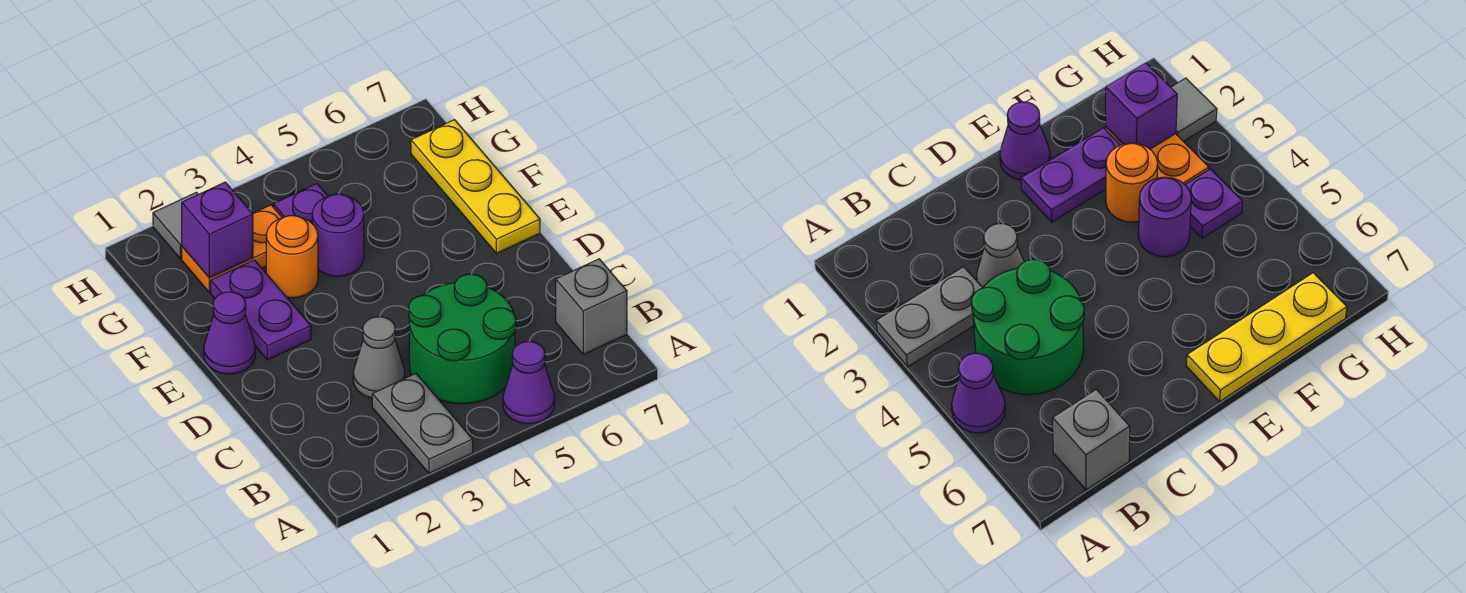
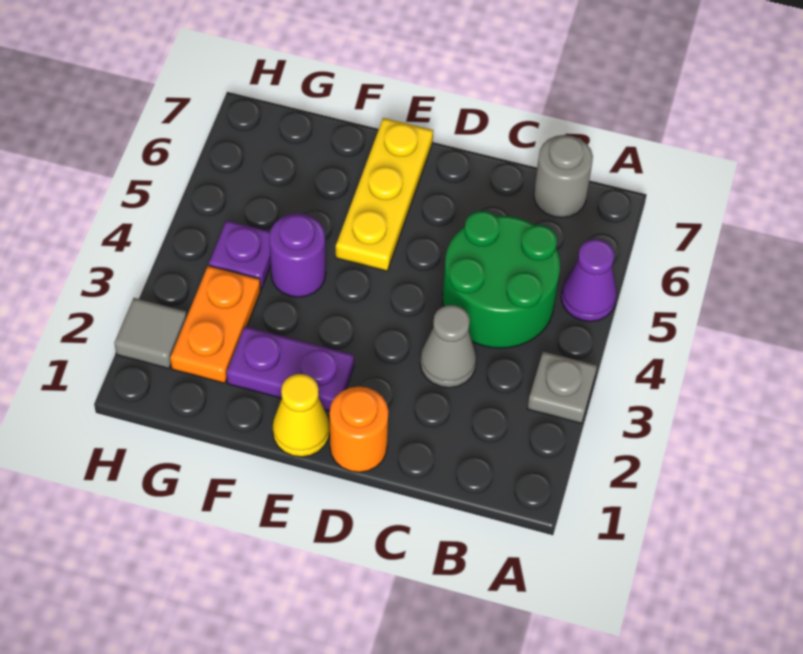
grey plate A3:B3 level 1 -> grey plate A3 level 1
grey brick B7 level 1 -> grey round brick B7 level 1
purple cone E1 level 1 -> yellow cone E1 level 1
yellow plate E7:G7 level 1 -> yellow plate E5:E7 level 1
orange round brick F3 level 1 -> orange round brick D1 level 1
purple brick G2 level 2 -> none

